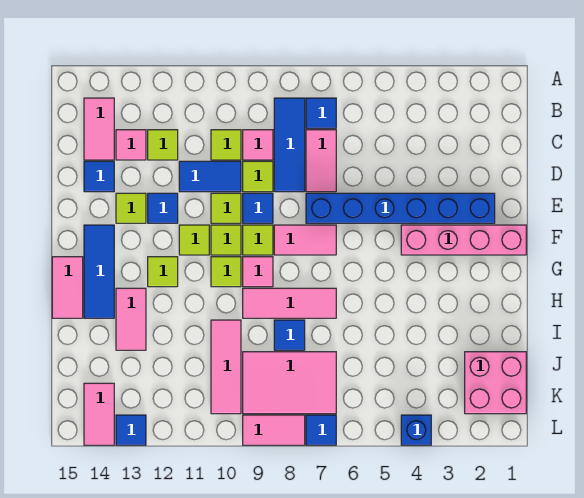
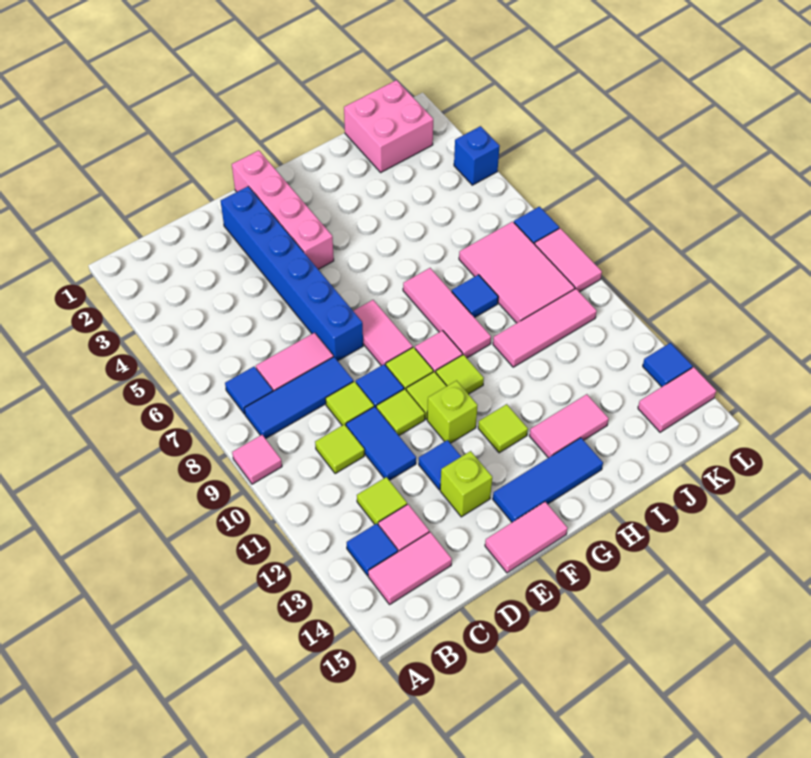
pink tile C9 level 1 -> pink tile A9 level 1
blue tile D14 level 1 -> blue tile B13 level 1
lime tile E13 level 1 -> lime brick E13 level 1
lime tile F11 level 1 -> lime brick F11 level 1
pink tile G15:H15 level 1 -> pink tile E15:F15 level 1

